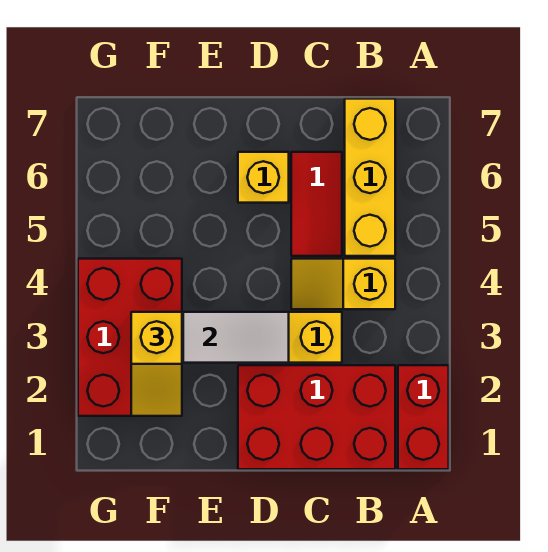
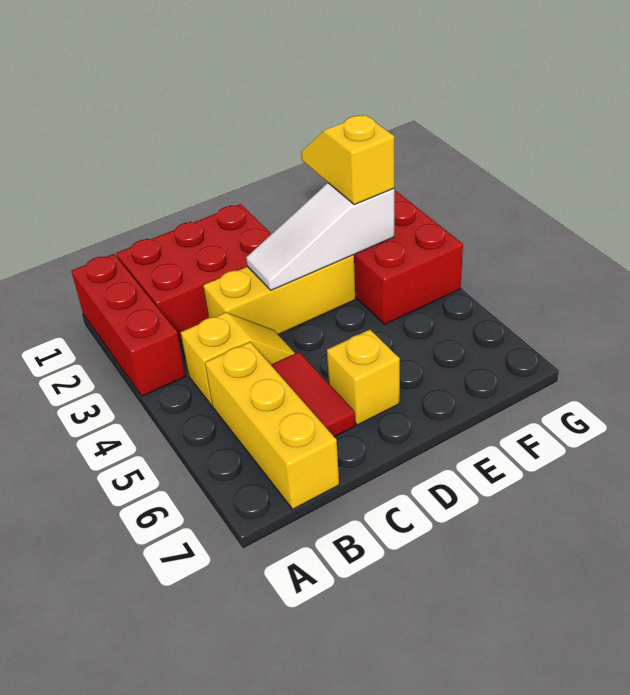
red brick A1:A2 level 1 -> red brick A1:A3 level 1

